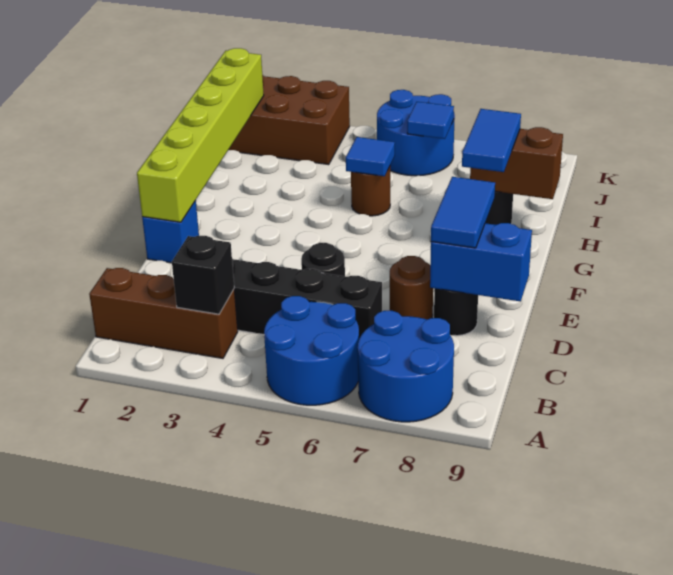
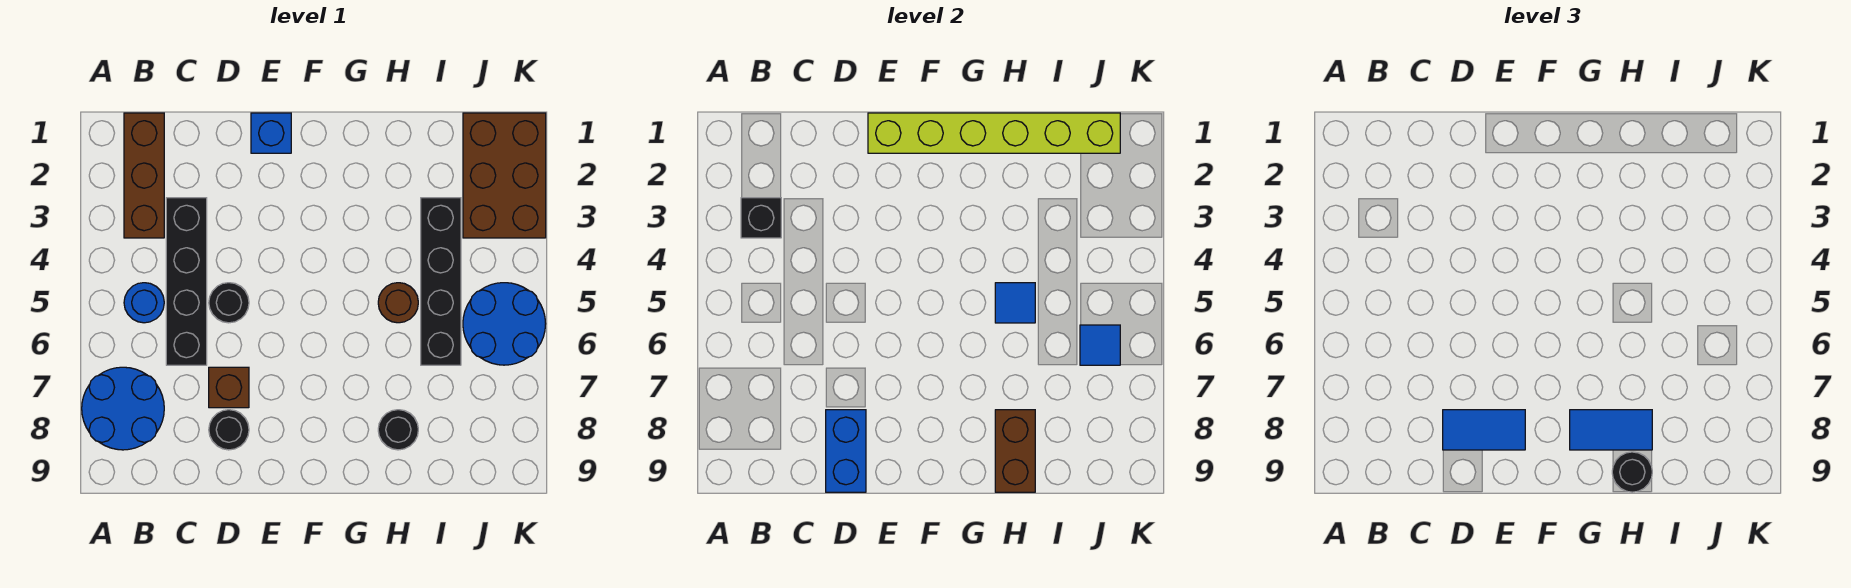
blue round brick A5:B6 level 1 -> blue round brick B5 level 1
brown round brick D7 level 1 -> brown brick D7 level 1
none -> black round brick H9 level 3
none -> black brick I3:I6 level 1

